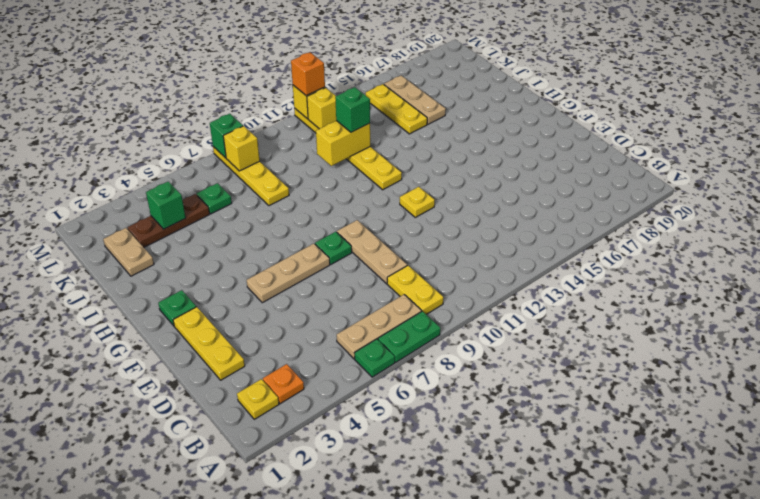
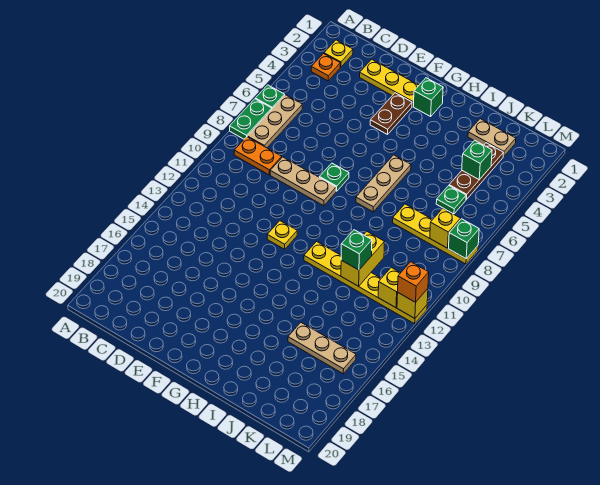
yellow plate B9:C9 level 1 -> orange plate B9:C9 level 1
none -> brown plate F3:F4 level 1
tan plate F5:F7 level 1 -> tan plate H6:H8 level 1
green plate G2 level 1 -> green brick G2 level 1
yellow plate J15:L15 level 1 -> none

